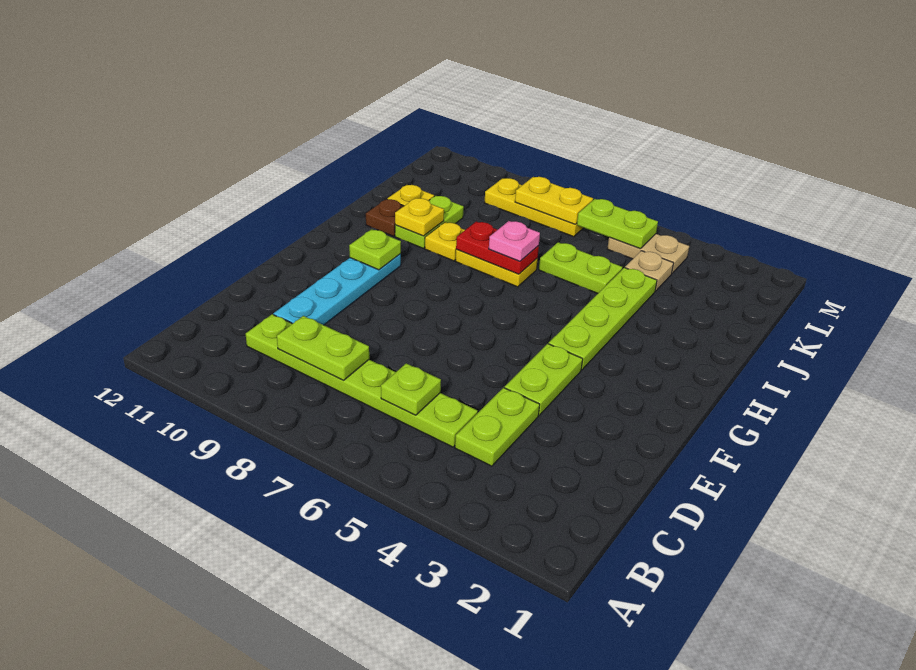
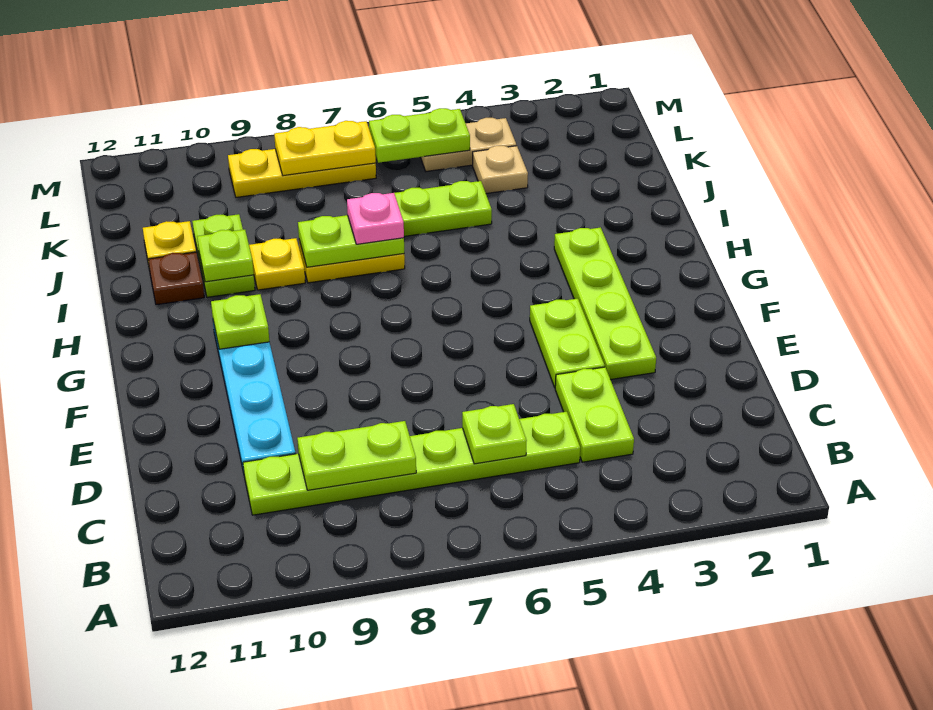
lime plate G4:J4 level 1 -> lime plate E3:H3 level 1
red plate I7:I8 level 2 -> lime plate I7:I8 level 2
yellow plate I10 level 2 -> lime plate I10 level 2

